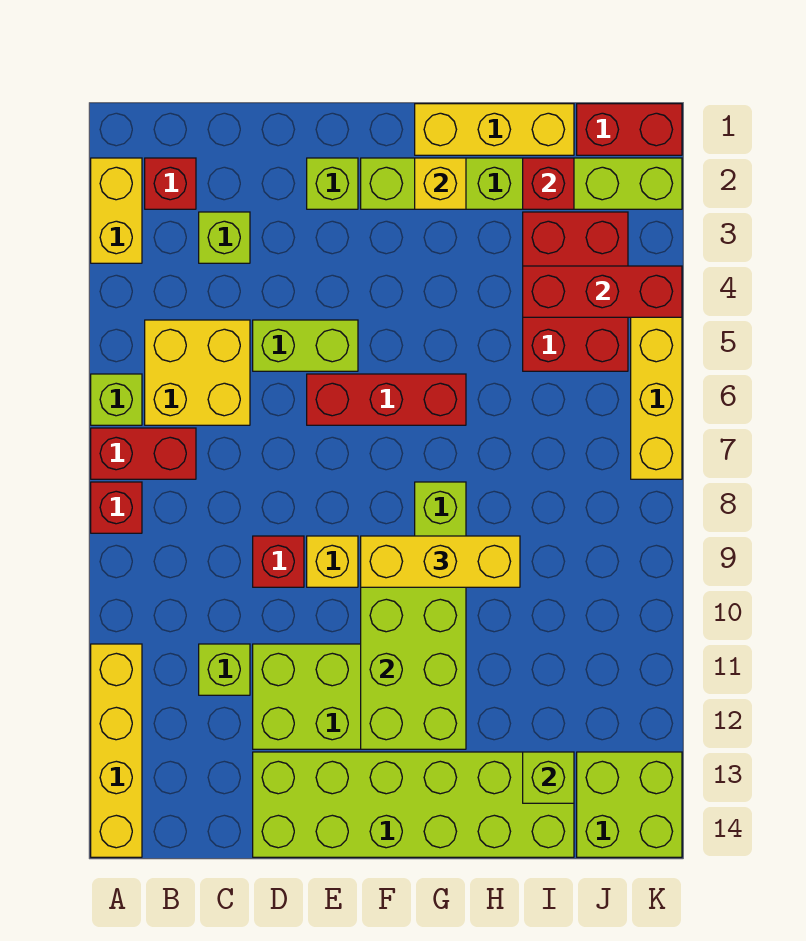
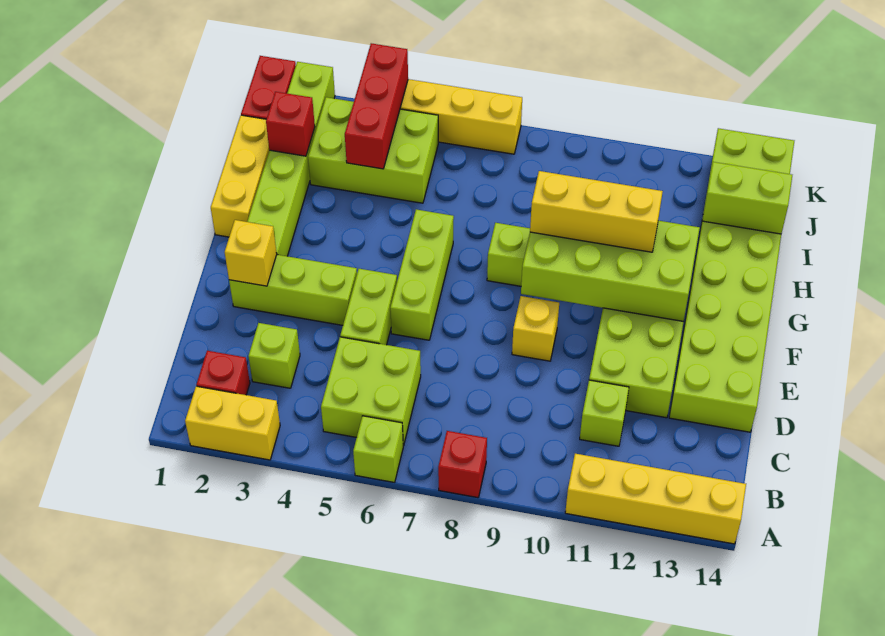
red brick A7:B7 level 1 -> none
yellow brick B5:C6 level 1 -> lime brick B5:C6 level 1
red brick D9 level 1 -> none
lime brick E2 level 1 -> lime brick E2:E4 level 1
red brick E6:G6 level 1 -> lime brick E6:G6 level 1
yellow brick F9:H9 level 3 -> yellow brick G9:G11 level 3
yellow brick G2 level 2 -> yellow brick E2 level 2
red brick I3:J5 level 1 -> lime brick I3:J5 level 1
lime brick I13 level 2 -> lime brick I13:I14 level 2

